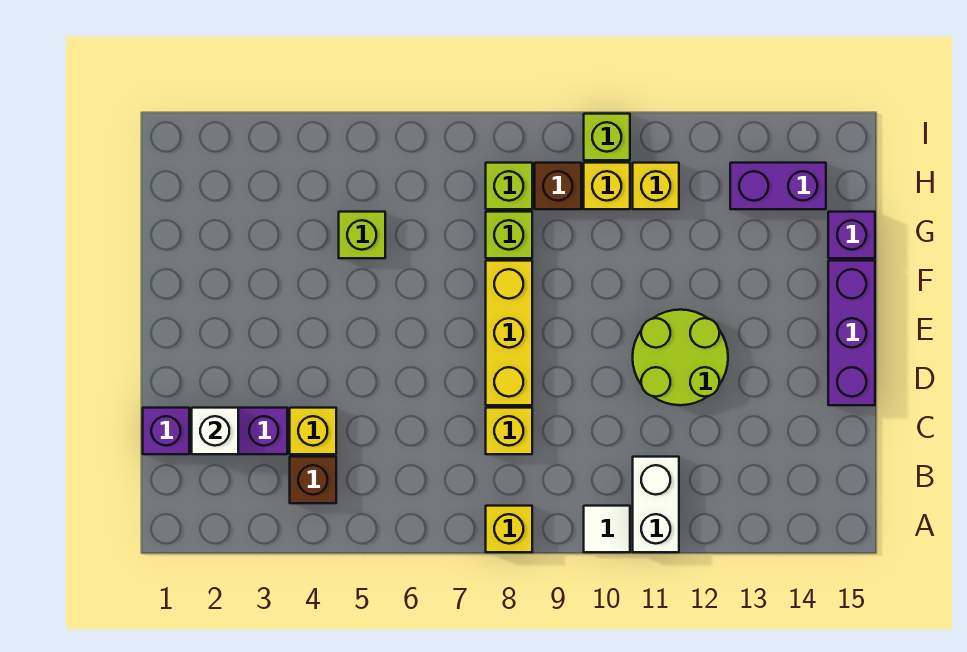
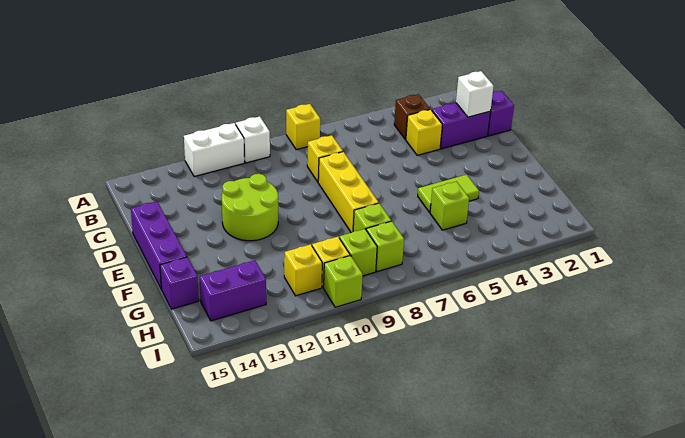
white tile A10 level 1 -> white brick A10 level 1
white brick A11:B11 level 1 -> white brick A11:A12 level 1
none -> lime tile F4:F5 level 1
brown brick H9 level 1 -> lime brick H9 level 1

